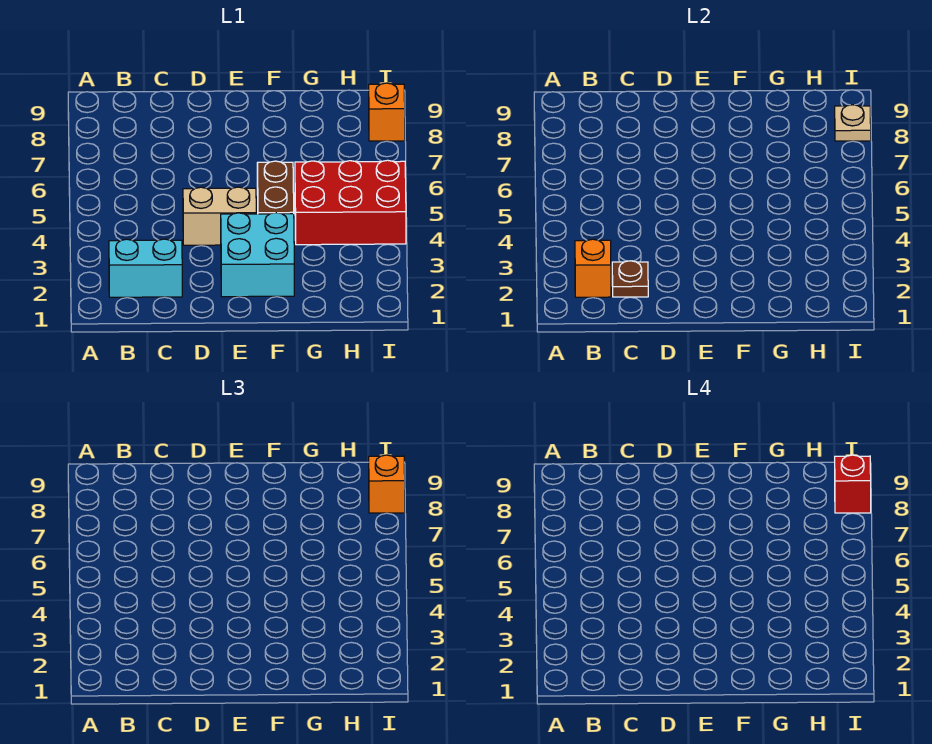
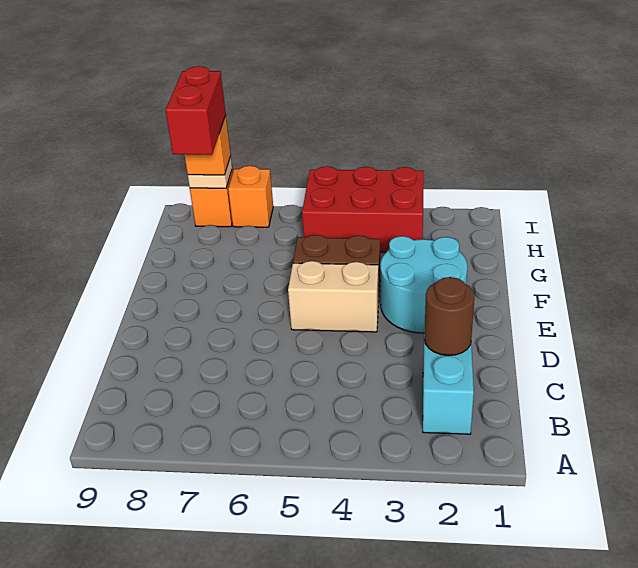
orange brick B2 level 2 -> orange brick I7 level 1
brown plate C2 level 2 -> brown round brick C2 level 2
tan brick D4:E4 level 1 -> tan brick E4:E5 level 1
cyan brick E2:F3 level 1 -> cyan round brick E2:F3 level 1
red brick G4:I5 level 1 -> red brick H3:I5 level 1
red brick I8 level 4 -> red brick H8:I8 level 4

